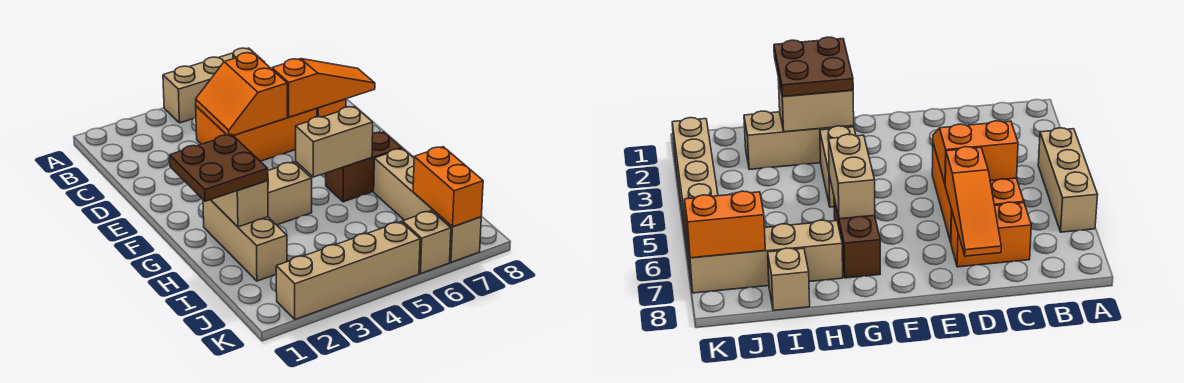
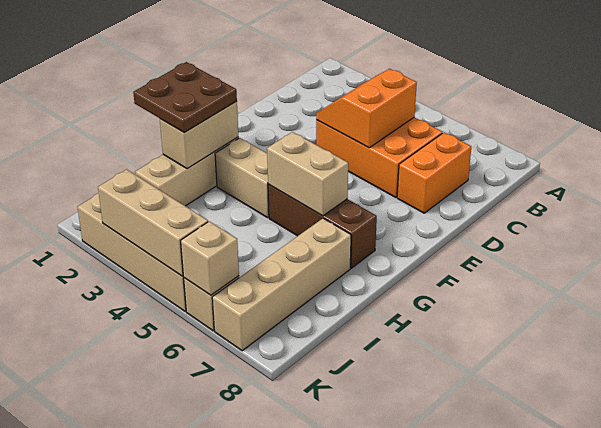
tan brick A4:A6 level 1 -> tan brick K3:K5 level 2
orange slope D6:D8 level 2 top 6 -> none
brown brick G6:G7 level 1 -> brown brick G5:G7 level 1
tan brick I8 level 1 -> tan brick K6 level 2
orange brick J7:K7 level 2 -> none

